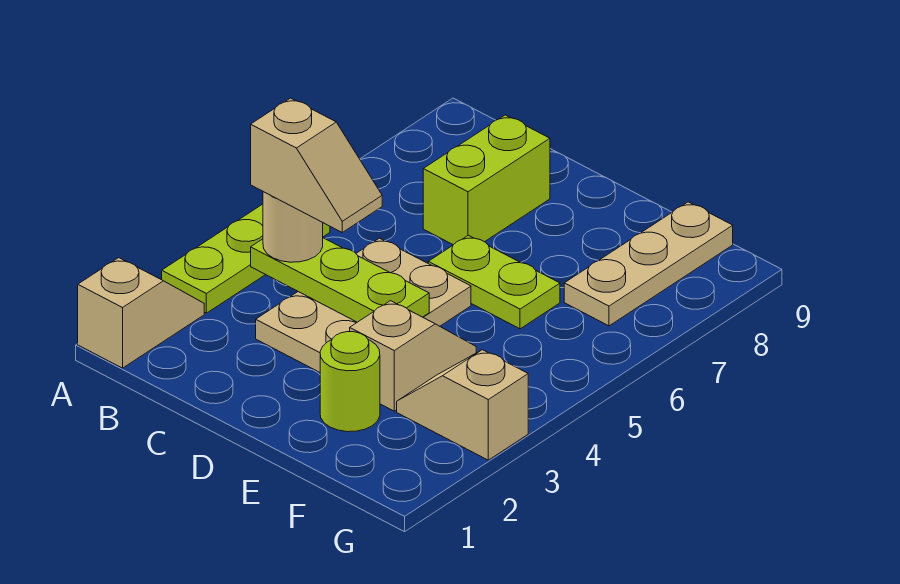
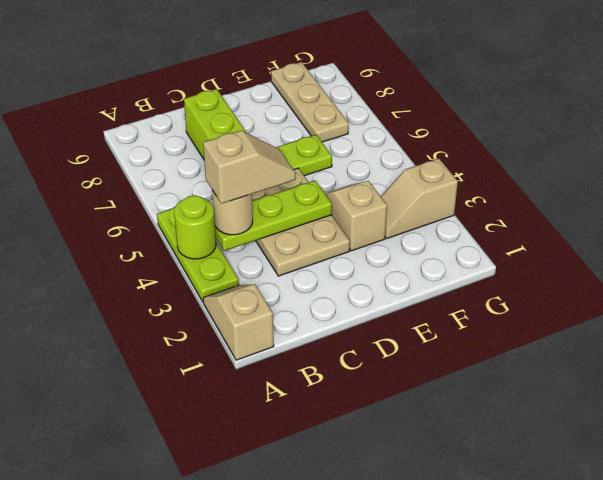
lime round brick E2 level 1 -> lime round brick A4 level 2

